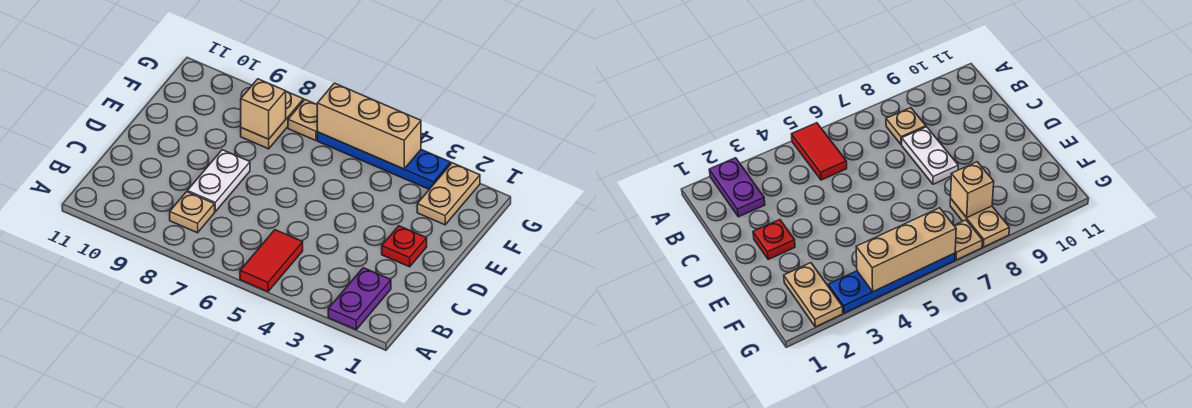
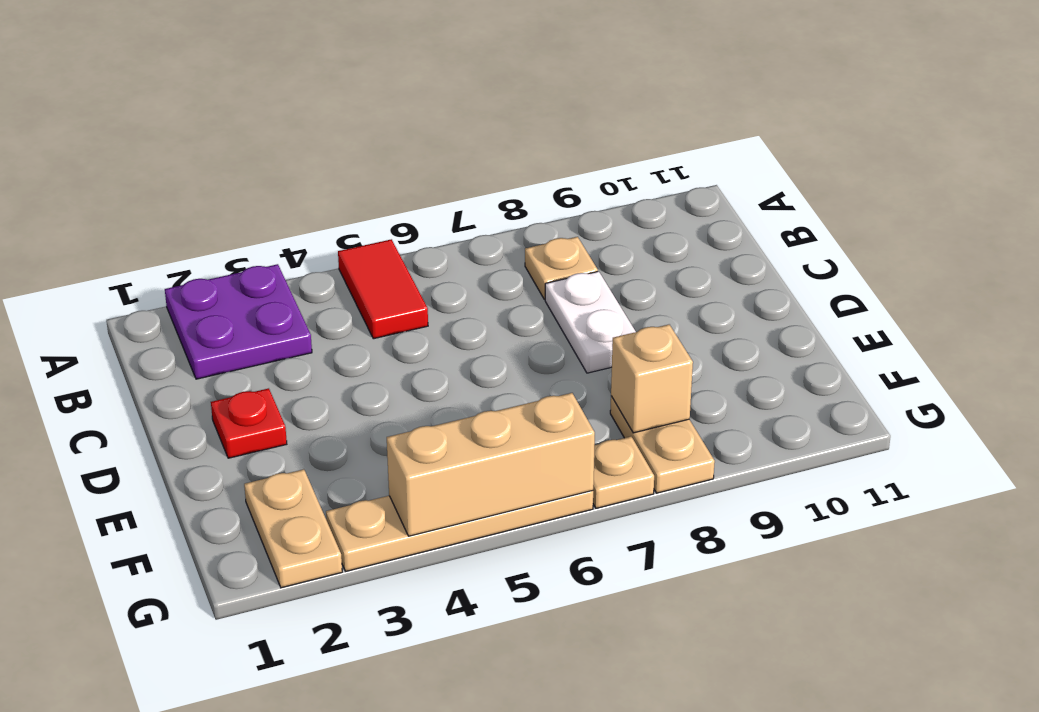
purple plate A2:B2 level 1 -> purple plate A2:B3 level 1
blue plate G3:G6 level 1 -> tan plate G3:G6 level 1

